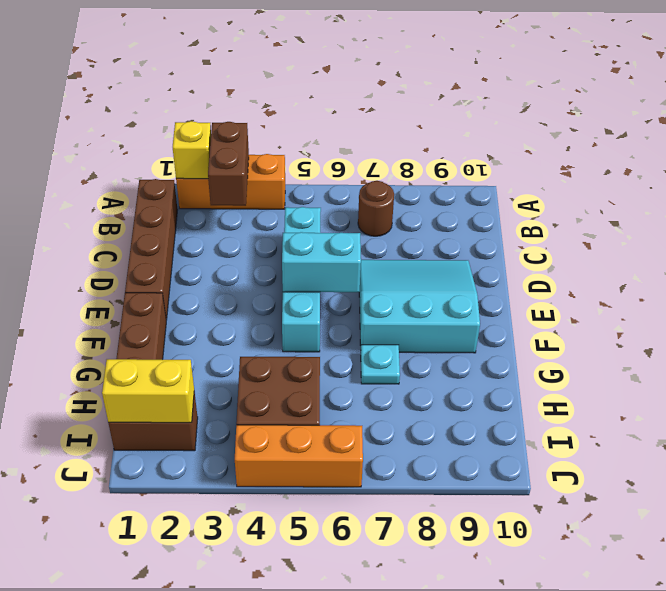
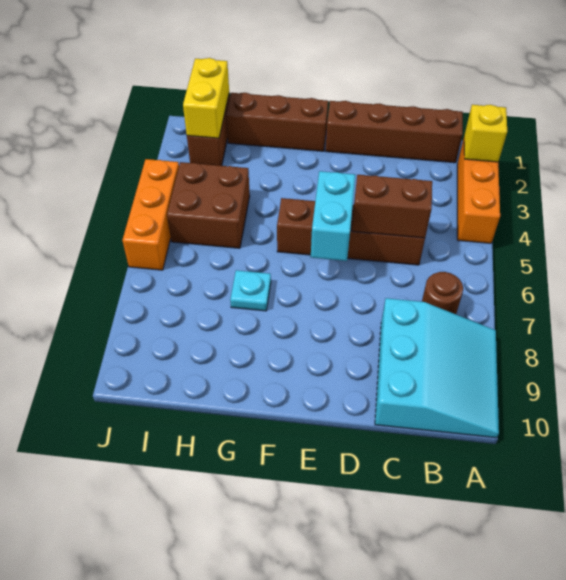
brown brick A3:B3 level 2 -> brown brick C5:D5 level 2
cyan brick C5:F5 level 1 -> brown brick C5:F5 level 1
cyan slope D7:F9 level 1 top F -> cyan slope A8:C10 level 1 top C

